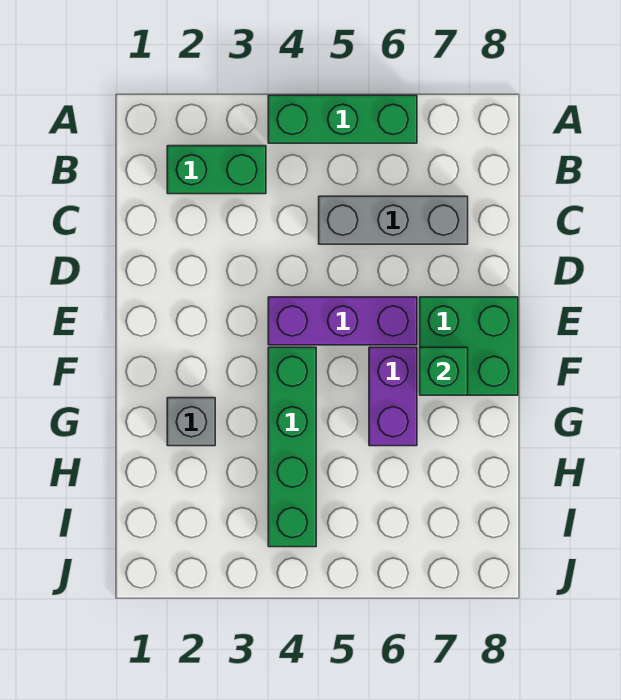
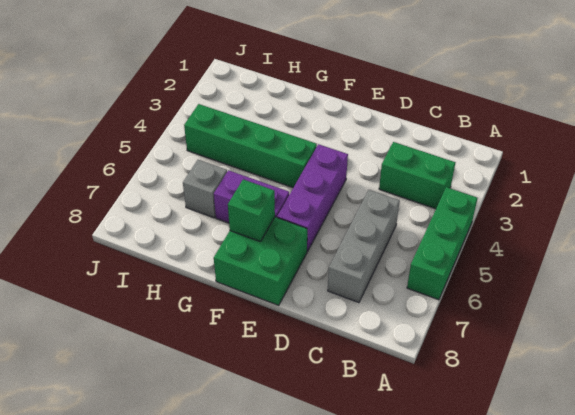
green brick B2:B3 level 1 -> green brick B3:C3 level 1
grey brick G2 level 1 -> grey brick H6 level 1

